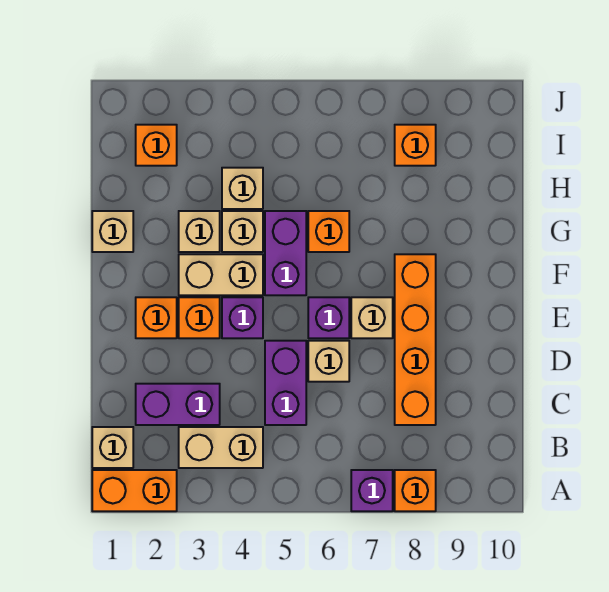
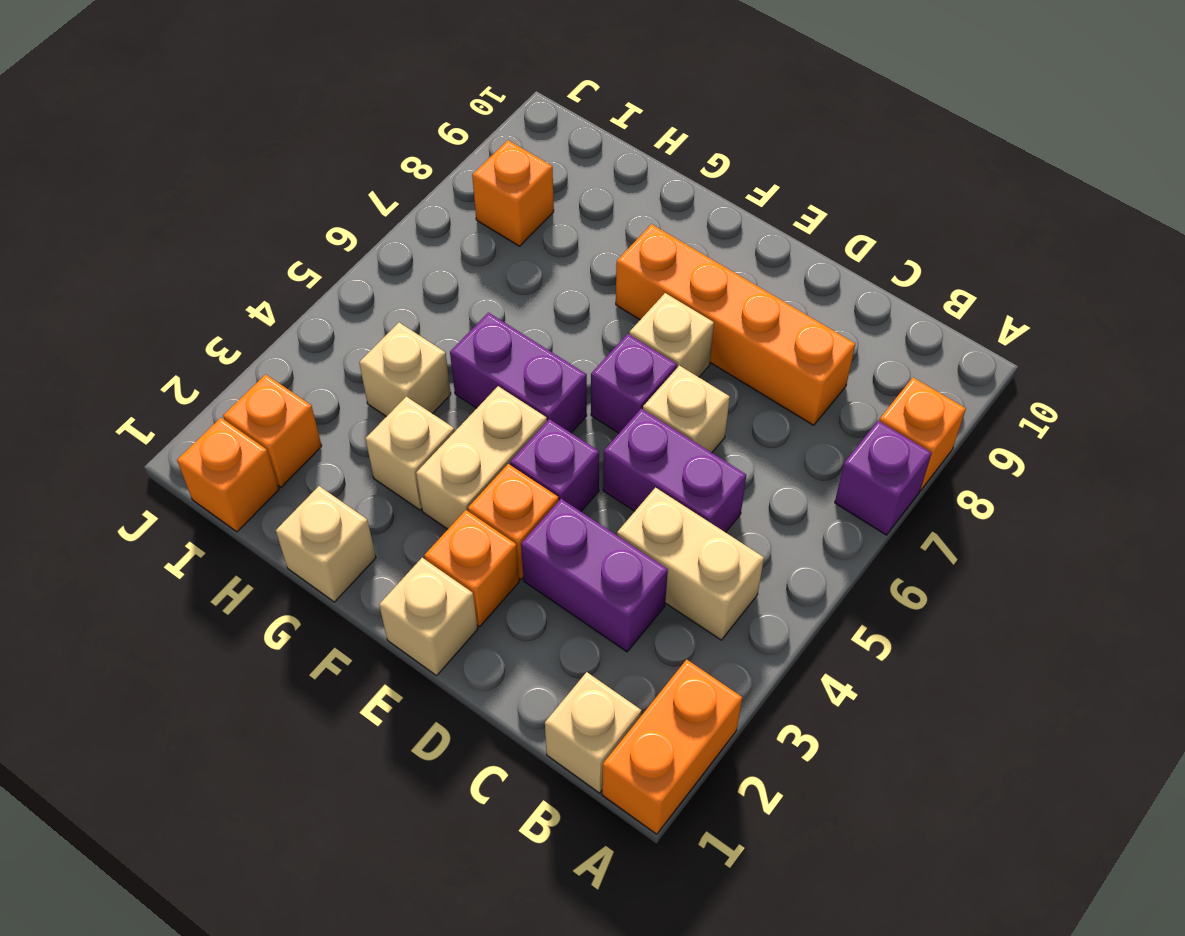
tan brick B3:B4 level 1 -> tan brick B4:C4 level 1
purple brick C2:C3 level 1 -> purple brick C3:D3 level 1
tan brick G4 level 1 -> tan brick E1 level 1
orange brick G6 level 1 -> orange brick I1 level 1

